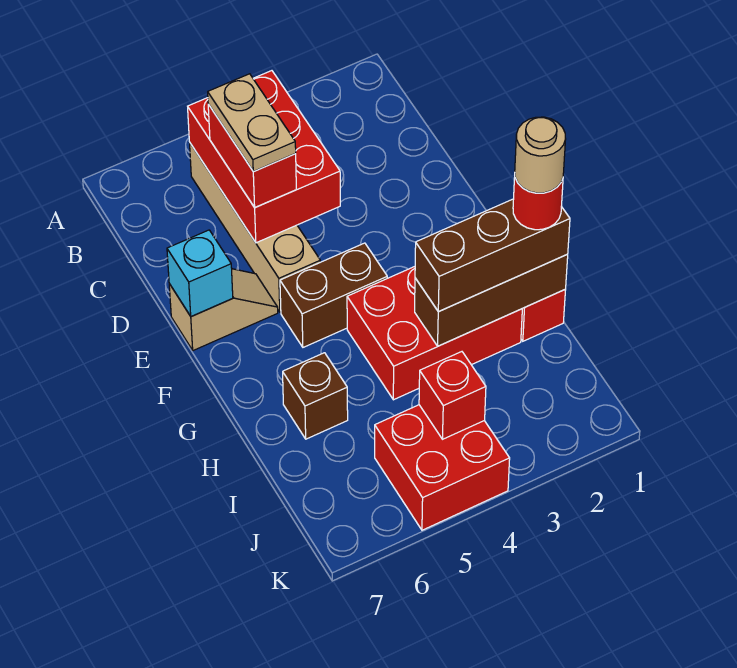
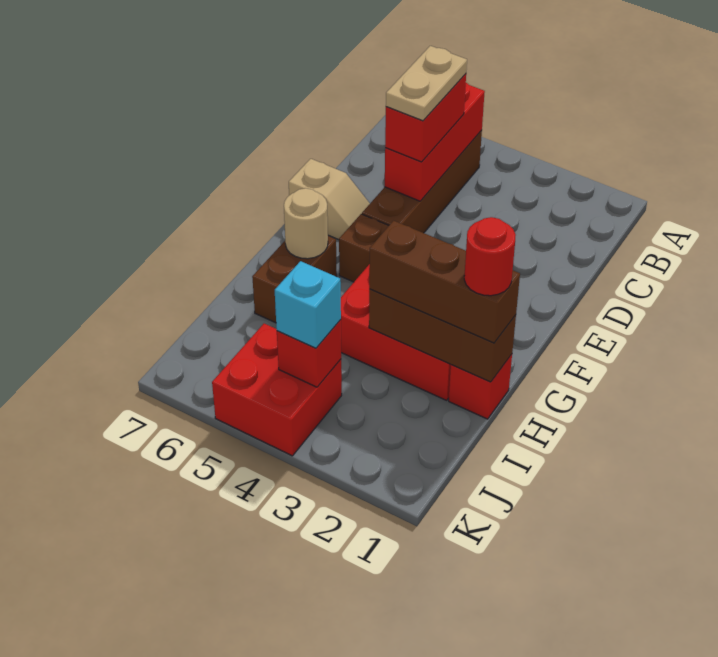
red brick B4:D5 level 2 -> red brick B5:D5 level 2
tan brick B5:E5 level 1 -> brown brick B5:E5 level 1
cyan brick E7 level 2 -> cyan brick J4 level 3
tan round brick H1 level 5 -> tan round brick G6 level 2
brown brick H6 level 1 -> brown brick G6:H6 level 1

